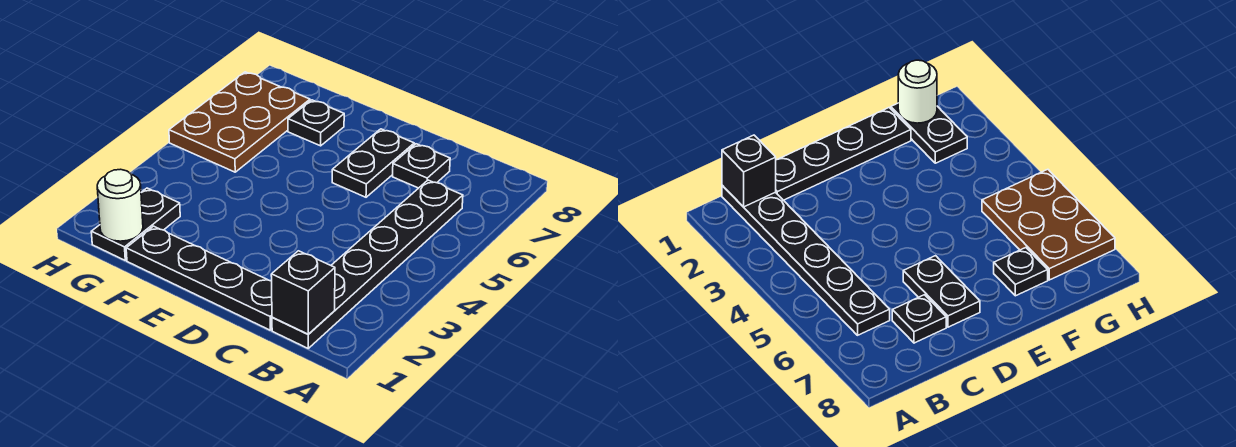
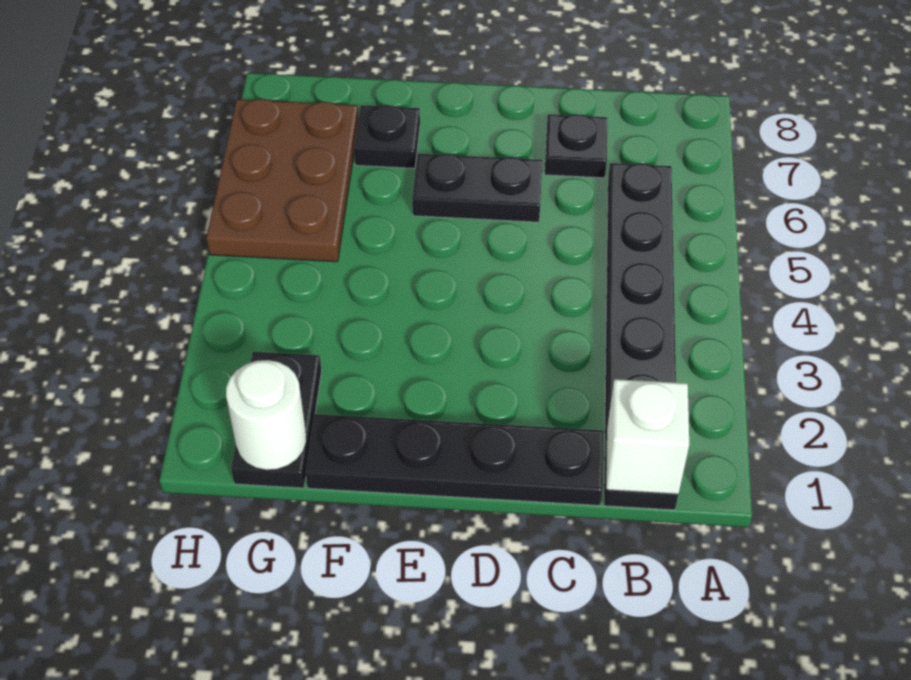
black brick B1 level 2 -> white brick B1 level 2
black plate D6:D7 level 1 -> black plate D6:E6 level 1

